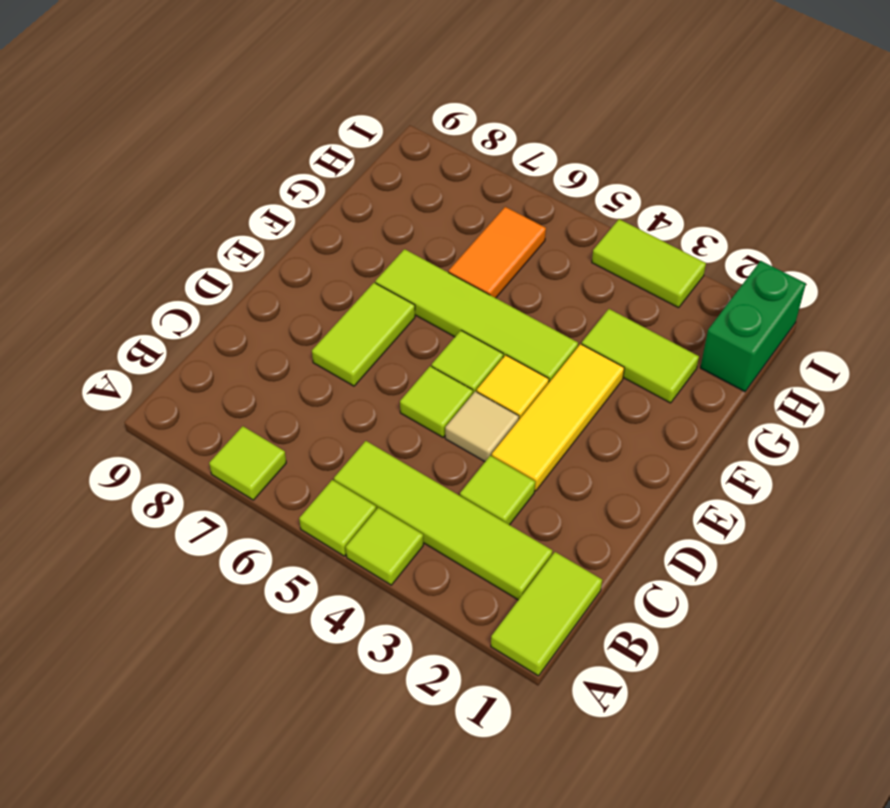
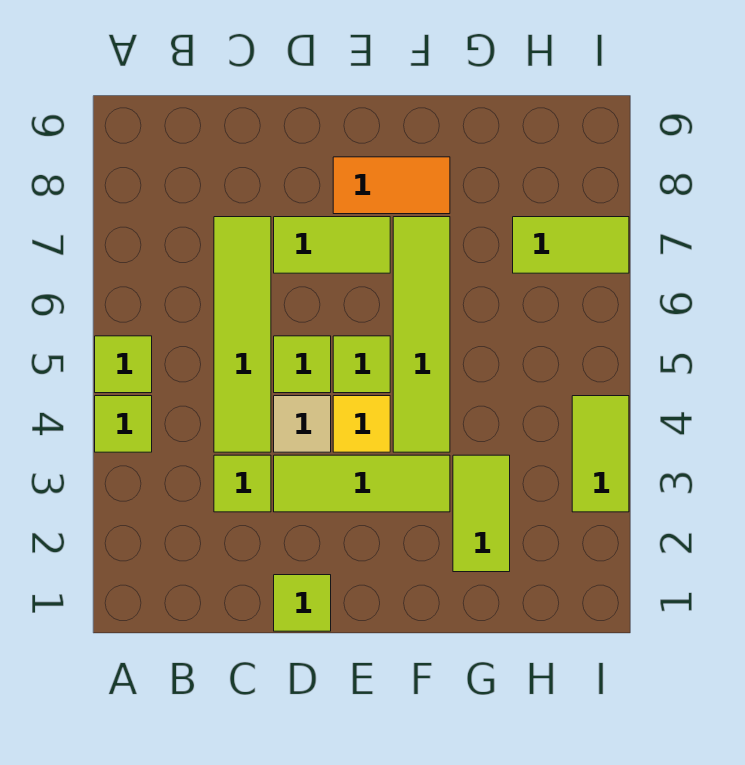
lime tile A1:B1 level 1 -> lime tile H7:I7 level 1
lime tile A7 level 1 -> lime tile D1 level 1
lime tile B2:B5 level 1 -> lime tile C4:C7 level 1
yellow tile D3:F3 level 1 -> lime tile D3:F3 level 1
orange tile G6:H6 level 1 -> orange tile E8:F8 level 1
green brick H1:I1 level 1 -> none

